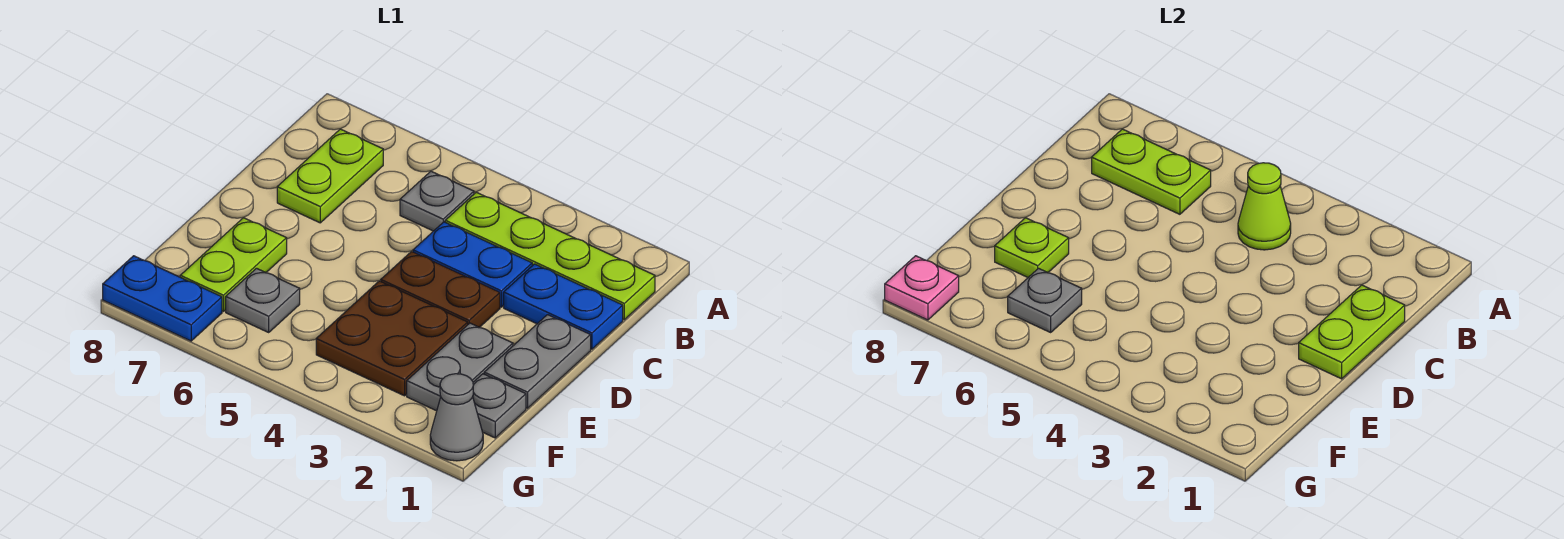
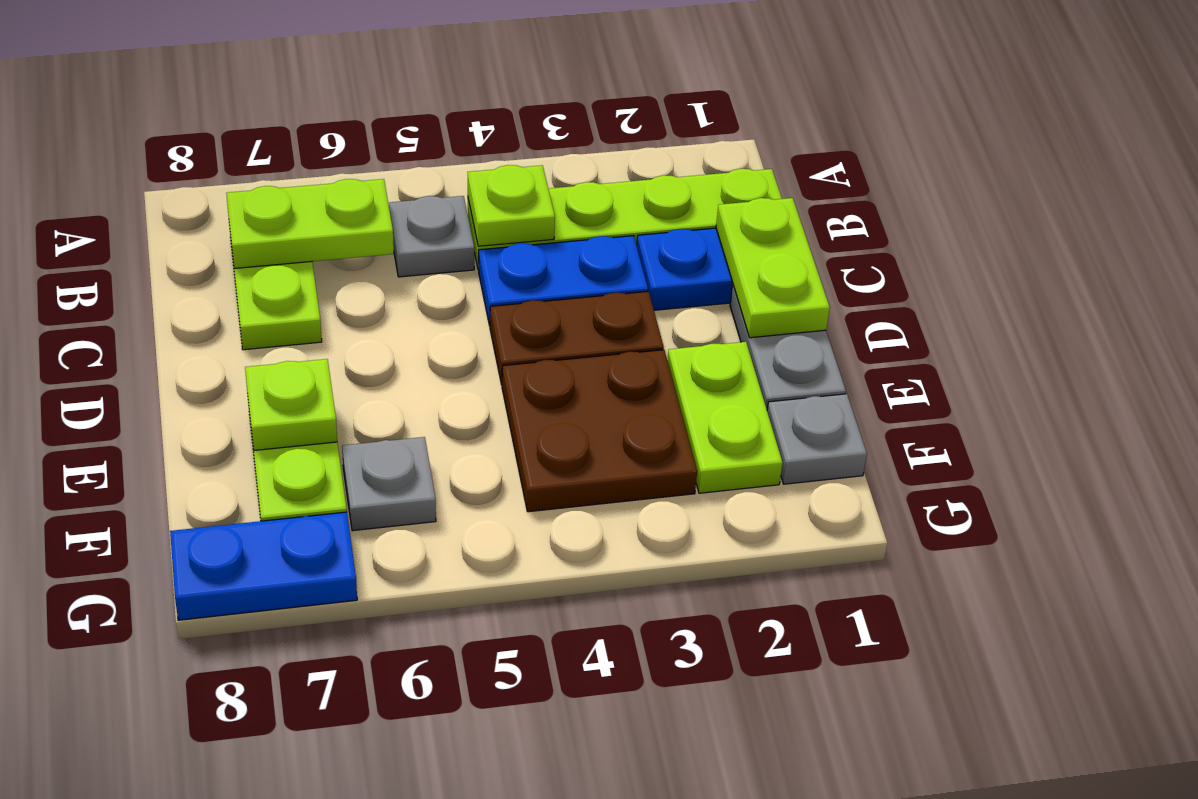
lime cone B4 level 2 -> lime plate B4 level 2
grey plate E2:F2 level 1 -> lime plate E2:F2 level 1
grey plate F6 level 2 -> none
grey cone G1 level 1 -> none
pink plate G8 level 2 -> none

